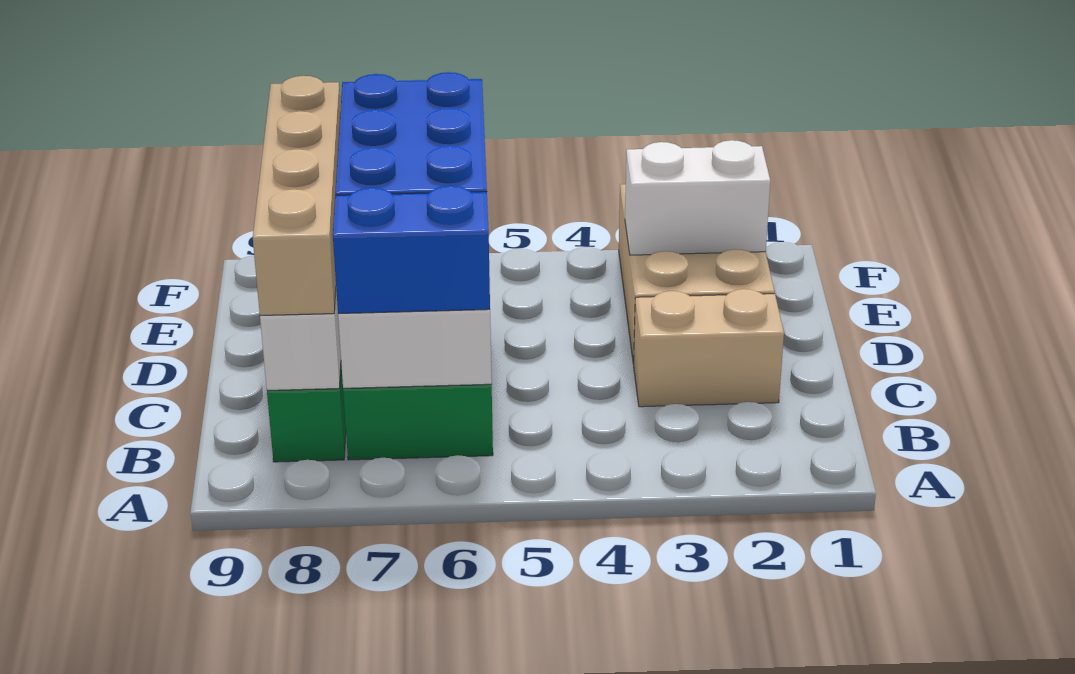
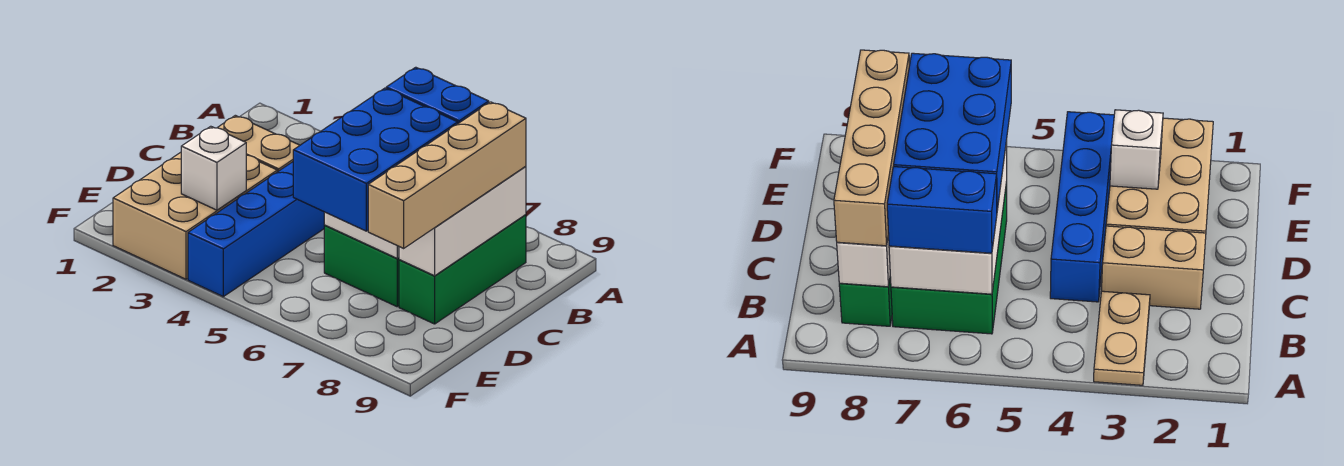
none -> tan plate A3:B3 level 1
none -> blue brick C4:F4 level 1
white brick E2:E3 level 2 -> white brick E3 level 2

